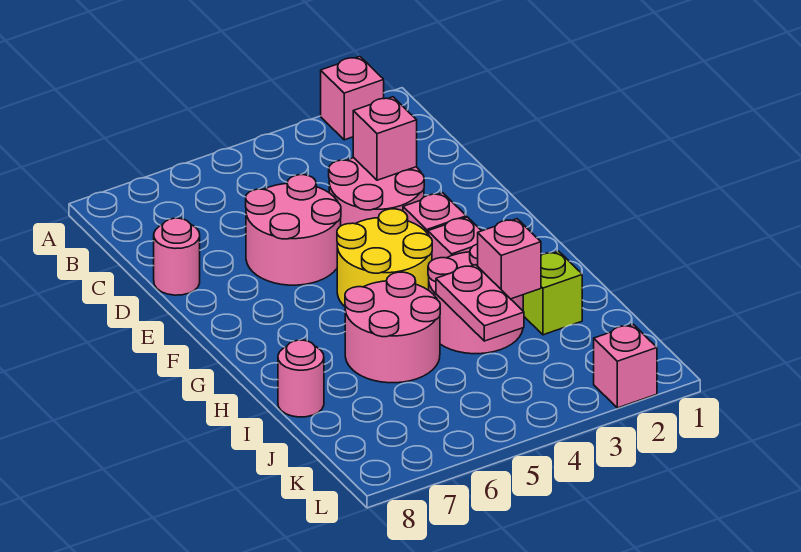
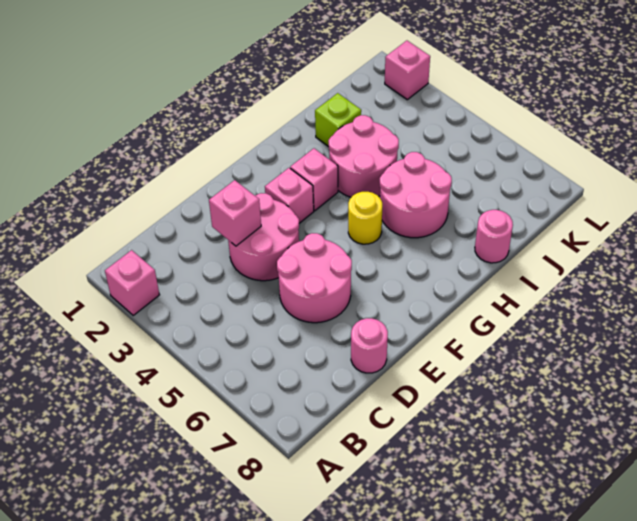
yellow round brick F4:G5 level 1 -> yellow round brick G5 level 1
pink brick I3 level 2 -> none
pink plate I4:J4 level 2 -> none

